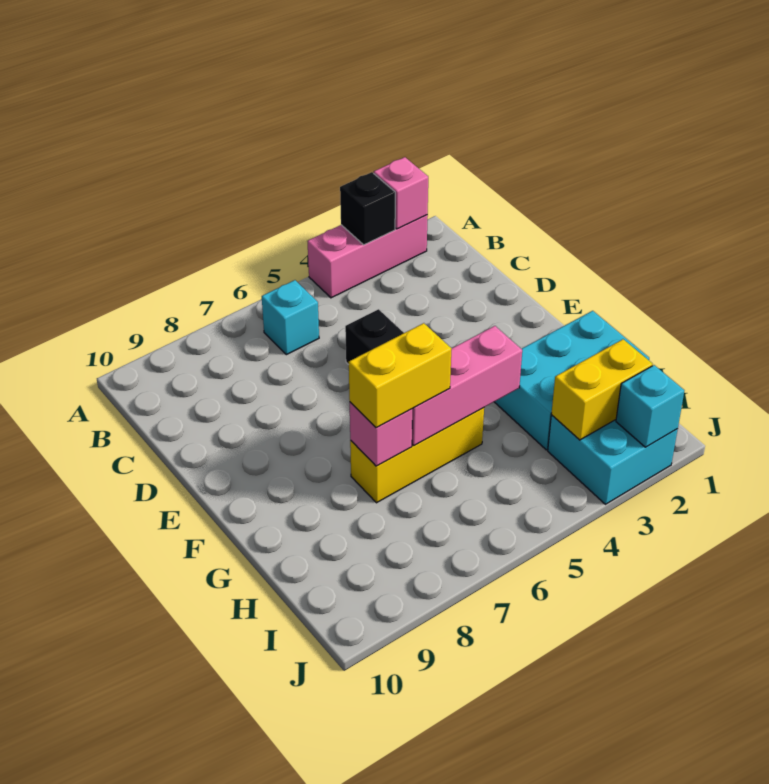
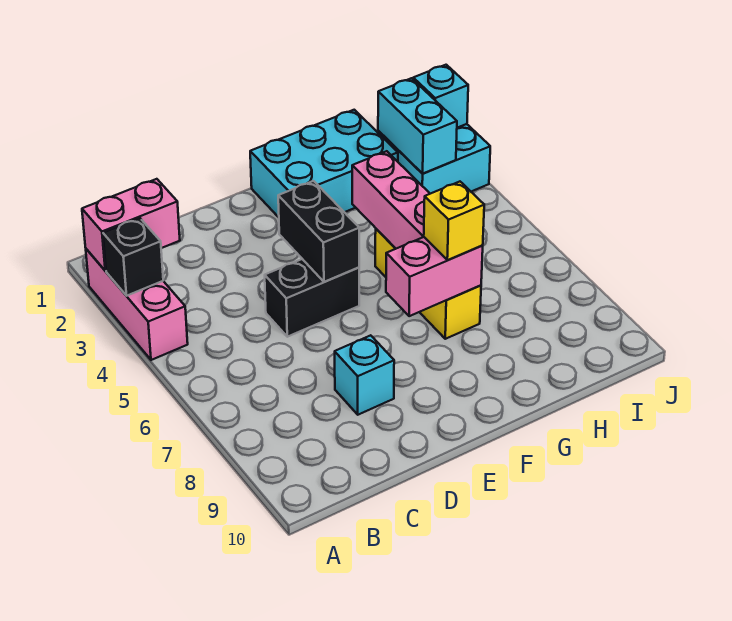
pink brick A2 level 2 -> pink brick A2:B2 level 2
cyan brick B6 level 1 -> cyan brick D8 level 1
none -> black brick E4:E5 level 2
cyan brick G1:H3 level 1 -> cyan brick F1:H2 level 1
yellow brick G6:G7 level 3 -> yellow brick G7 level 3
pink brick G7 level 2 -> pink brick F7:G7 level 2
yellow brick I2:I3 level 2 -> cyan brick I2:I3 level 2

